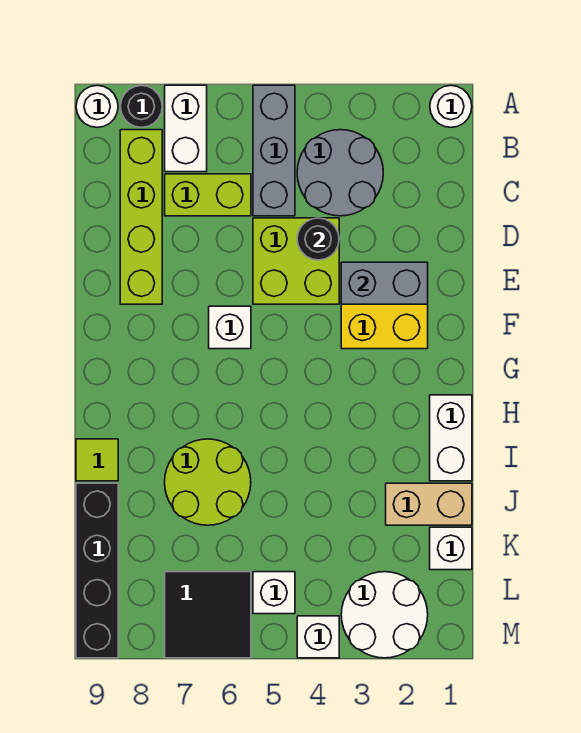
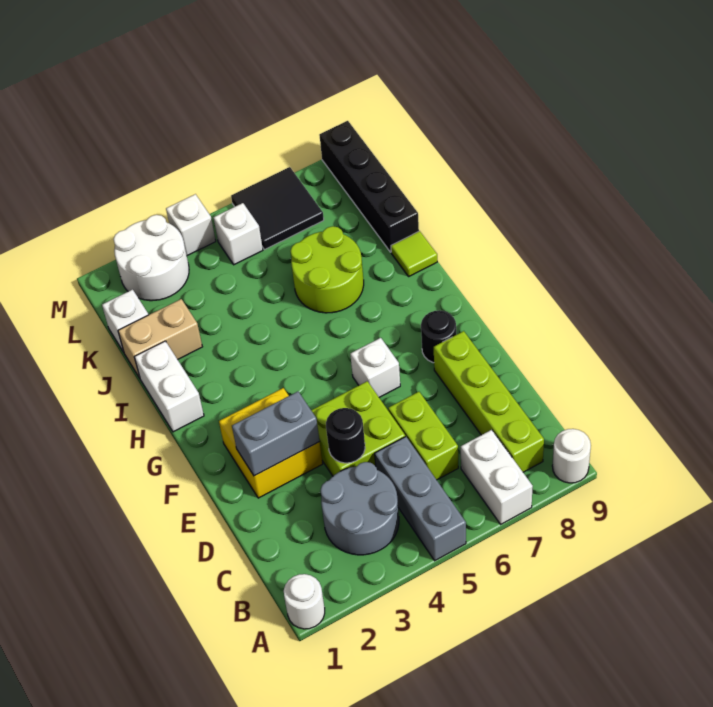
black round brick A8 level 1 -> black round brick F8 level 1
lime brick C6:C7 level 1 -> lime brick C6:D6 level 1

